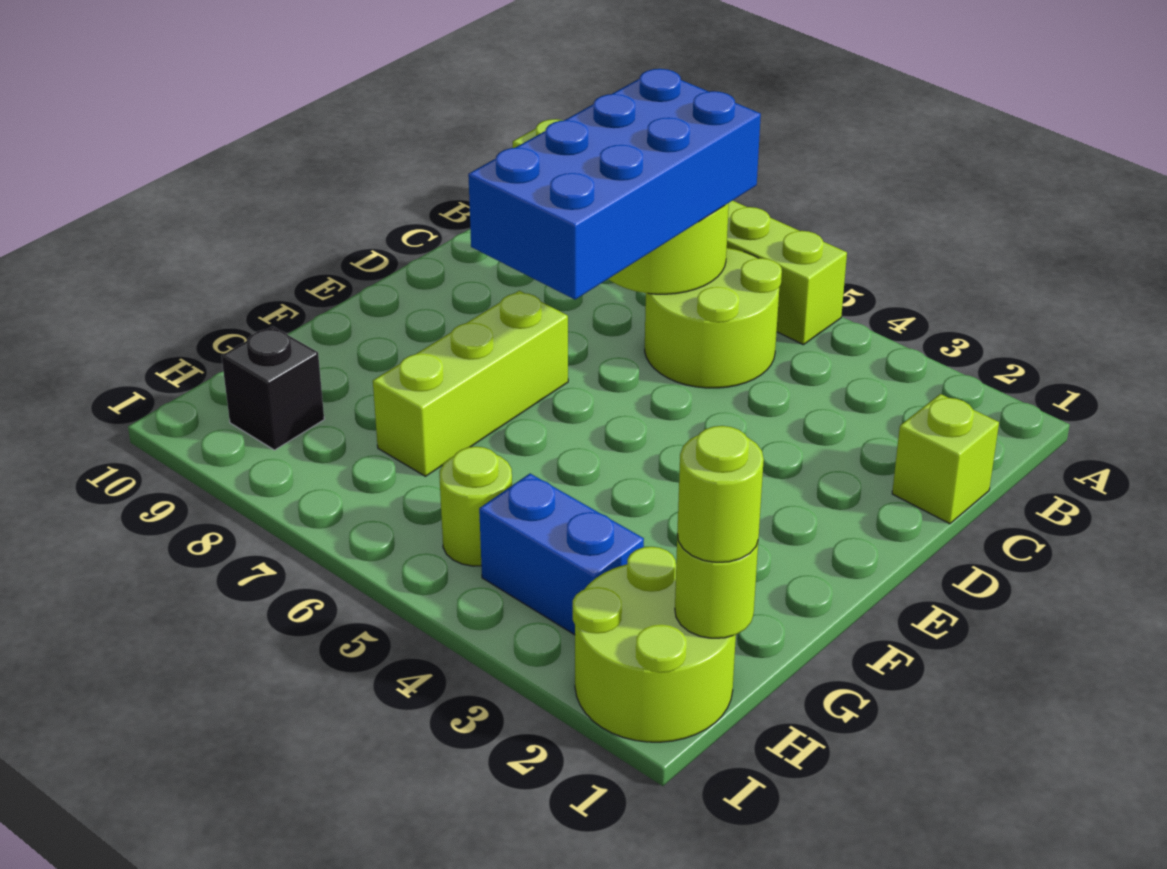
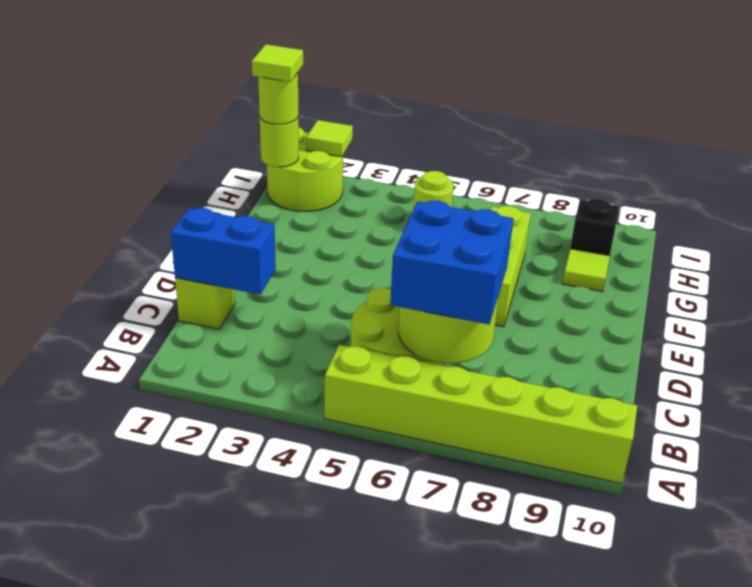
blue brick B6:E7 level 3 -> blue brick B6:C7 level 3
none -> lime tile G9 level 1
none -> lime tile H1 level 4
blue brick H3:H4 level 1 -> blue brick C1:C2 level 2
none -> lime tile I2 level 2

